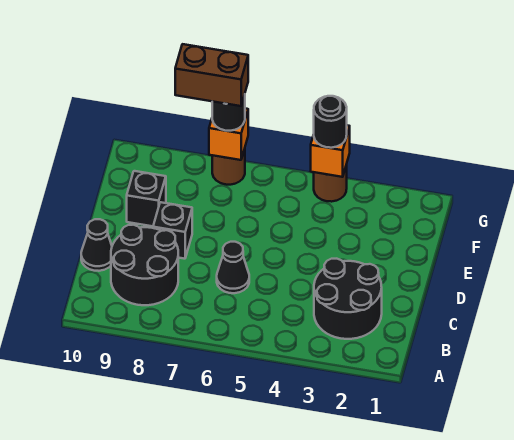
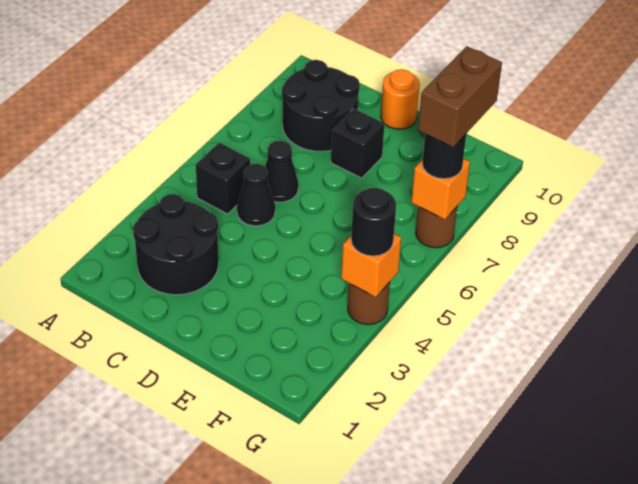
black cone C10 level 1 -> black cone C5 level 1
none -> orange round brick D10 level 1
black brick E9 level 1 -> black brick B5 level 1

